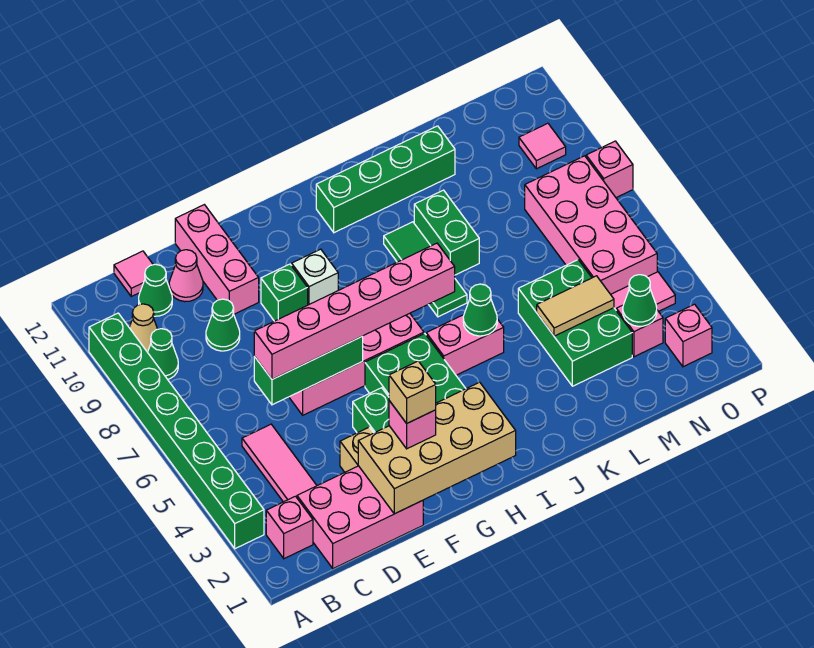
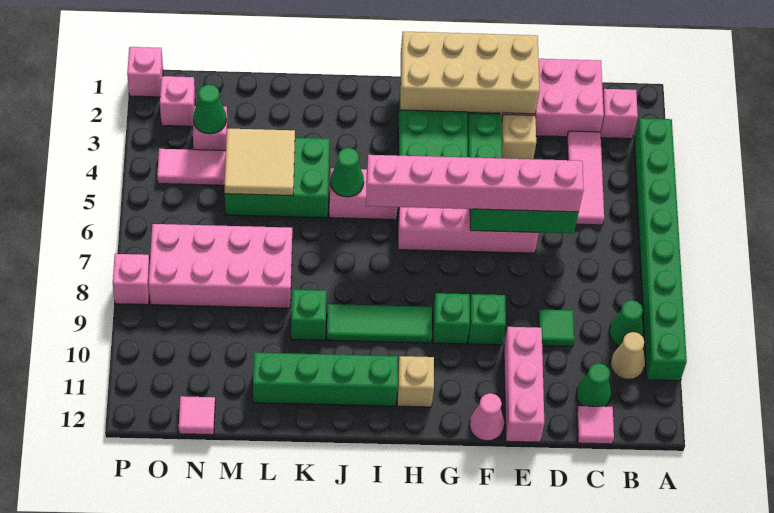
green cone D9 level 1 -> green tile D9 level 1
pink cone D11 level 1 -> pink cone F12 level 1
pink brick F2 level 3 -> pink brick P1 level 1
tan brick F2 level 4 -> tan brick H11 level 1
white brick G9 level 1 -> green brick G9 level 1
green tile J7:J9 level 1 -> green tile H9:J9 level 1
green brick K8:K9 level 1 -> green brick K9 level 1
green brick L3:M5 level 1 -> green brick K4:M5 level 1
tan tile L4:M4 level 2 -> tan tile L4:M5 level 2
pink brick N5:O8 level 1 -> pink brick L7:O8 level 1
pink tile O10 level 1 -> pink tile N12 level 1

